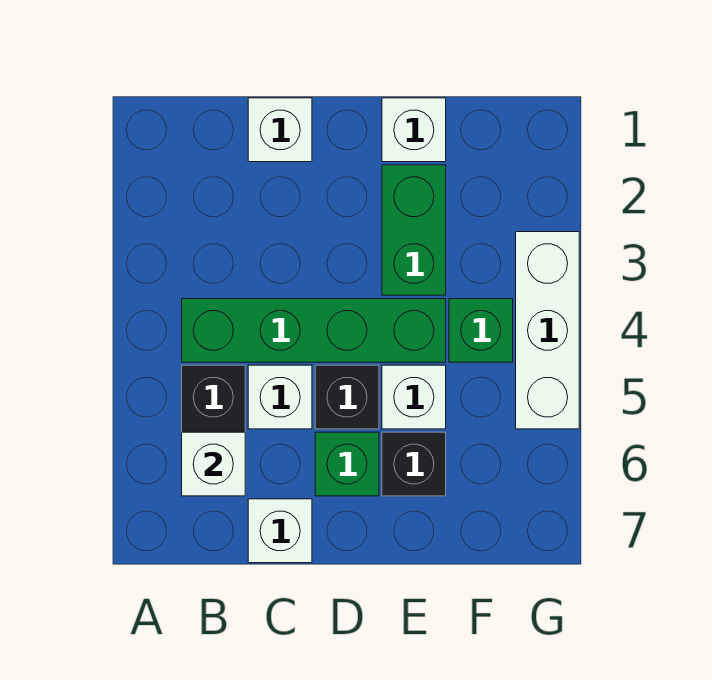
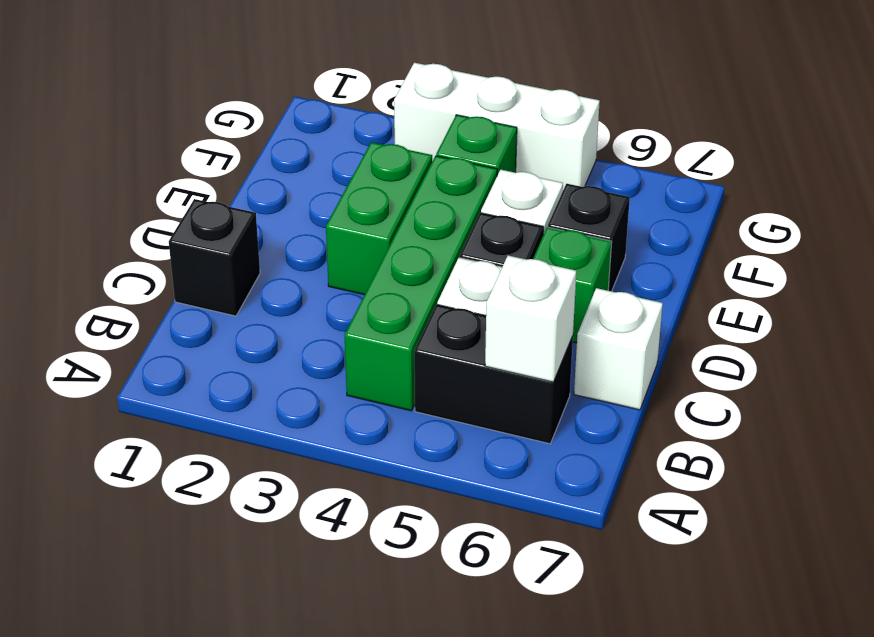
white brick C1 level 1 -> black brick C1 level 1
white brick E1 level 1 -> none
green brick E2:E3 level 1 -> green brick D3:E3 level 1

